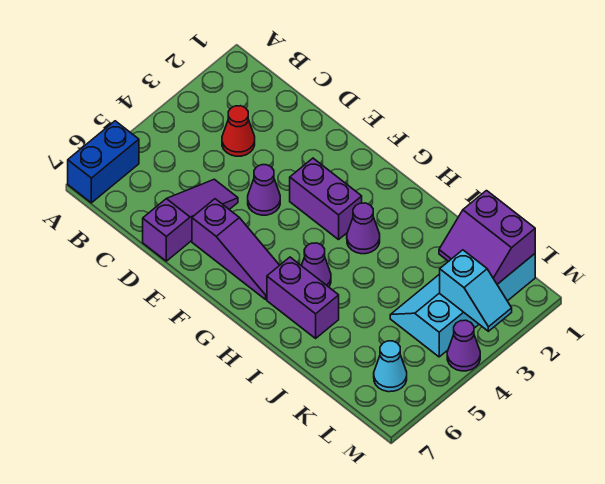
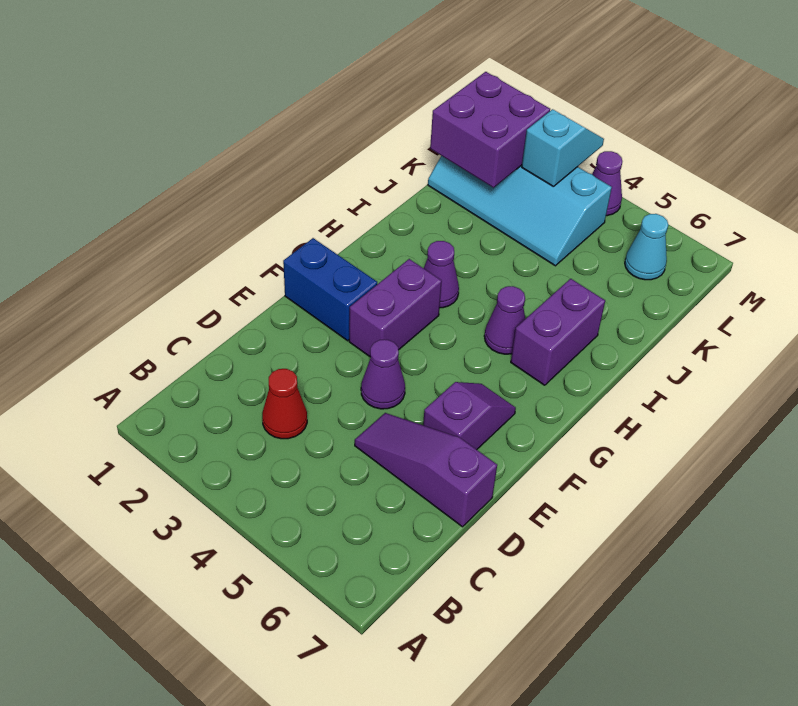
blue brick A6:A7 level 1 -> blue brick F1:F2 level 1
purple slope E6:G6 level 1 top E -> purple slope E6:F6 level 1 top E
purple slope K1:L2 level 2 top 1 -> purple brick K1:L2 level 2

